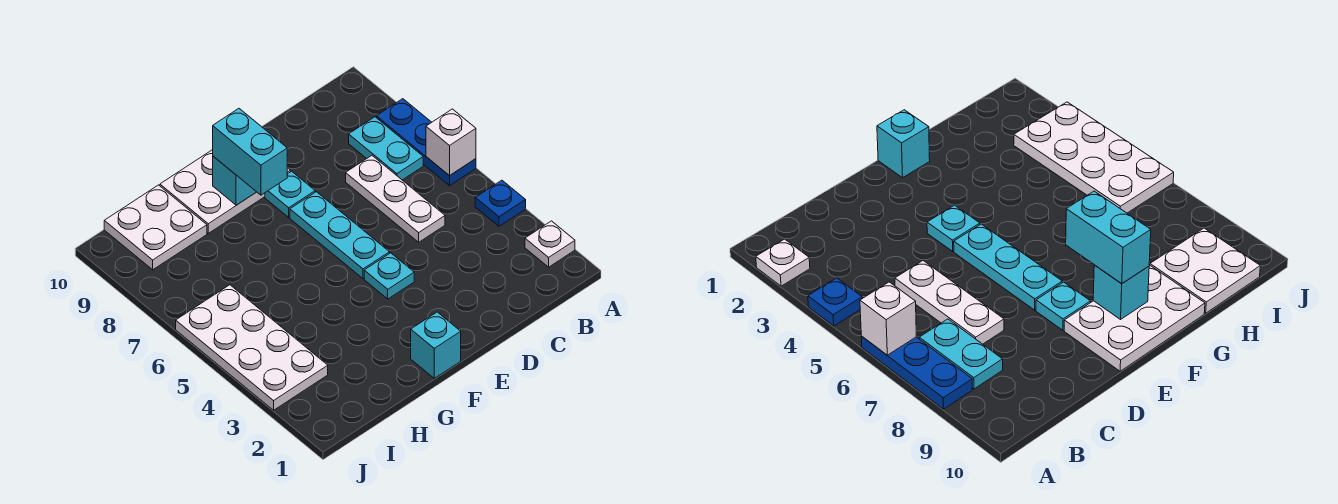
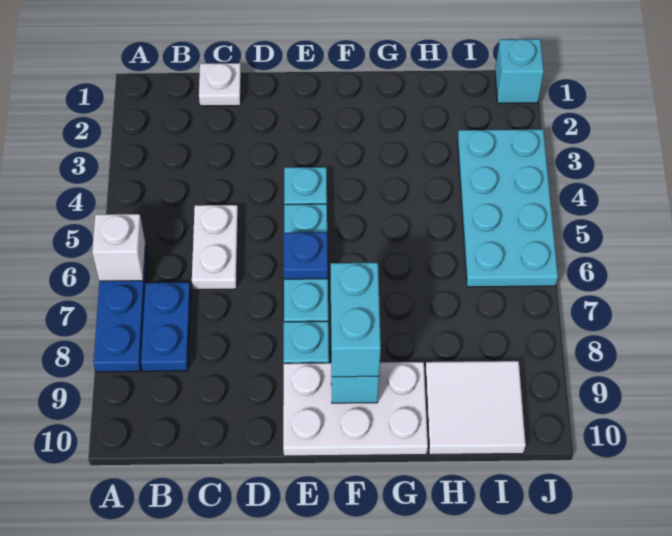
white plate A2 level 1 -> white plate C1 level 1
blue plate A4 level 1 -> blue plate E6 level 2
cyan plate B7:B8 level 1 -> blue plate B7:B8 level 1
white plate C5:C7 level 1 -> white plate C5:C6 level 1
cyan brick F1 level 1 -> cyan brick J1 level 1
white plate H9:I10 level 1 -> white tile H9:I10 level 1
white plate I3:J6 level 1 -> cyan plate I3:J6 level 1

